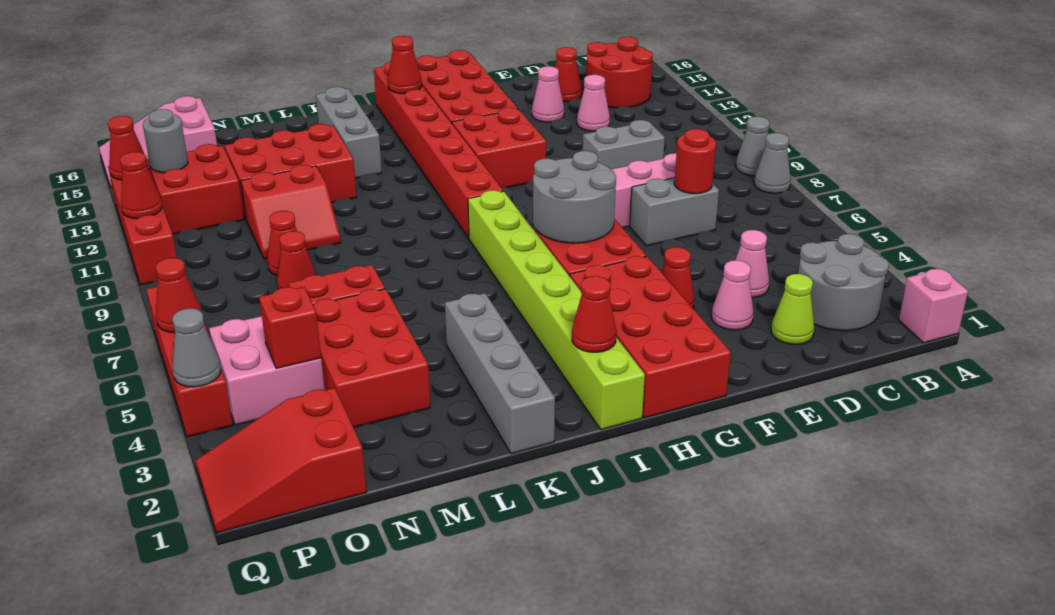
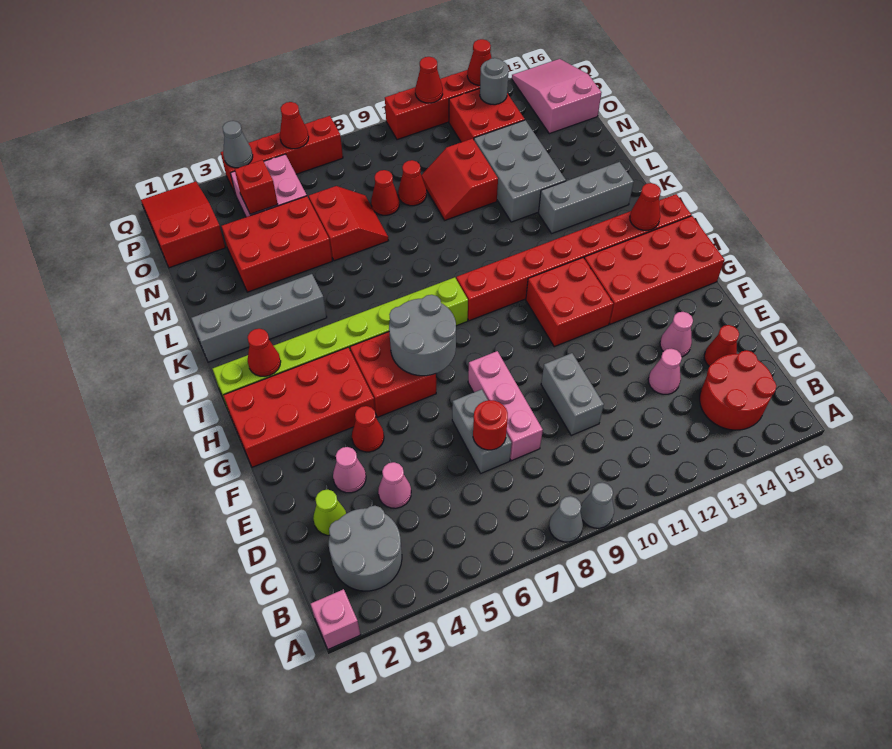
red brick L12:N13 level 1 -> grey brick L12:N13 level 1

